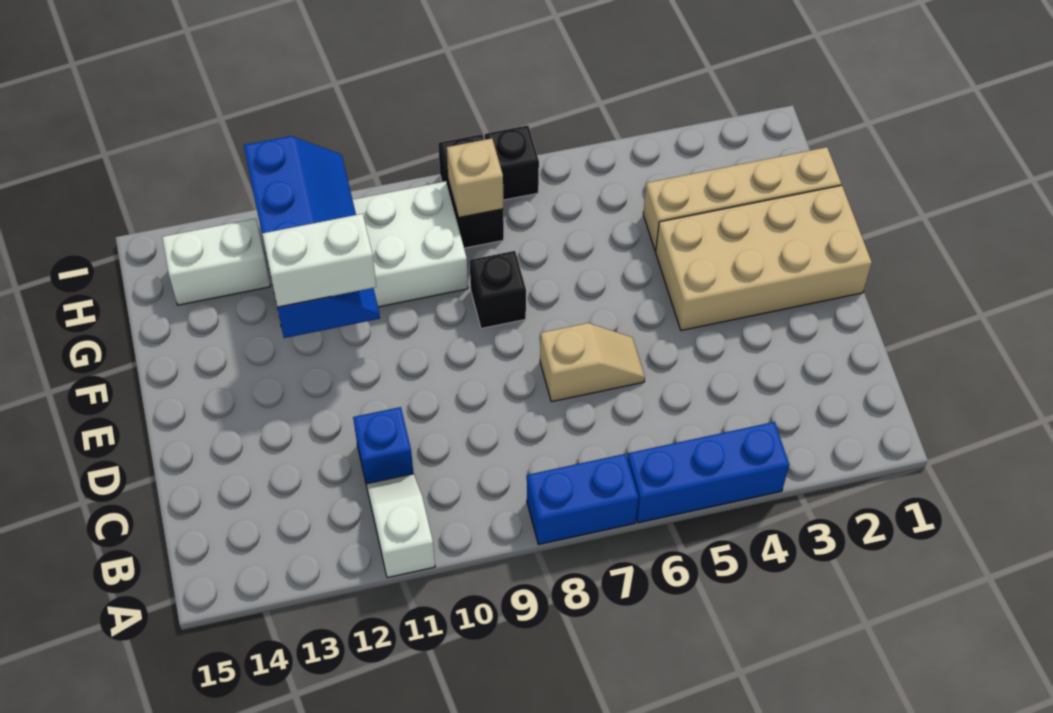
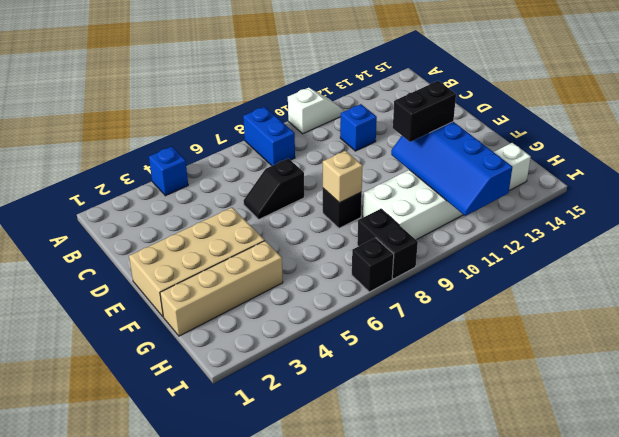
blue brick A4:A6 level 1 -> blue brick A4 level 1
blue brick A7:A8 level 1 -> blue brick A8:B8 level 1
white slope A11:B11 level 1 top A -> white slope A10:A11 level 1 top 10
tan slope D6:D7 level 1 top 7 -> black slope D6:D7 level 1 top 7
white brick F11:F12 level 3 -> black brick F11:F12 level 3
tan brick H8 level 2 -> tan brick F8 level 2

